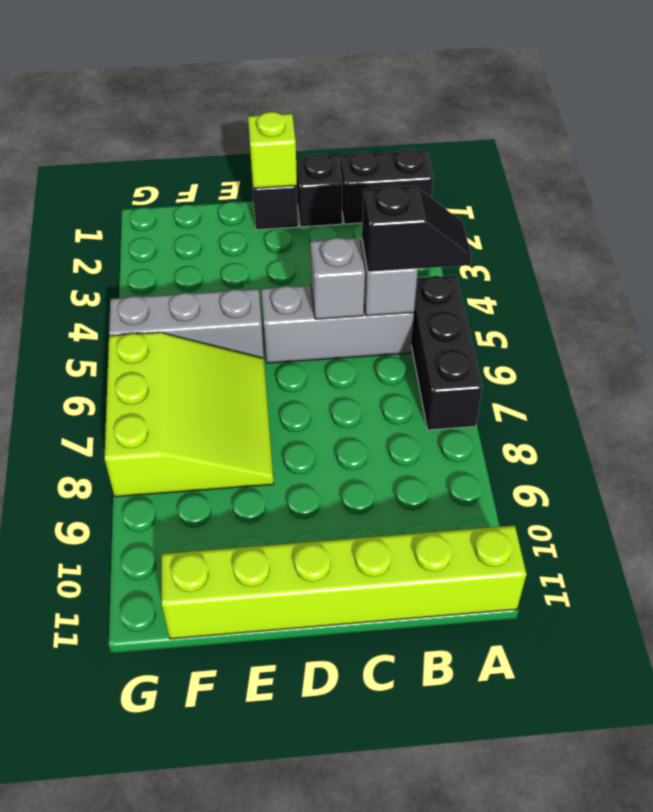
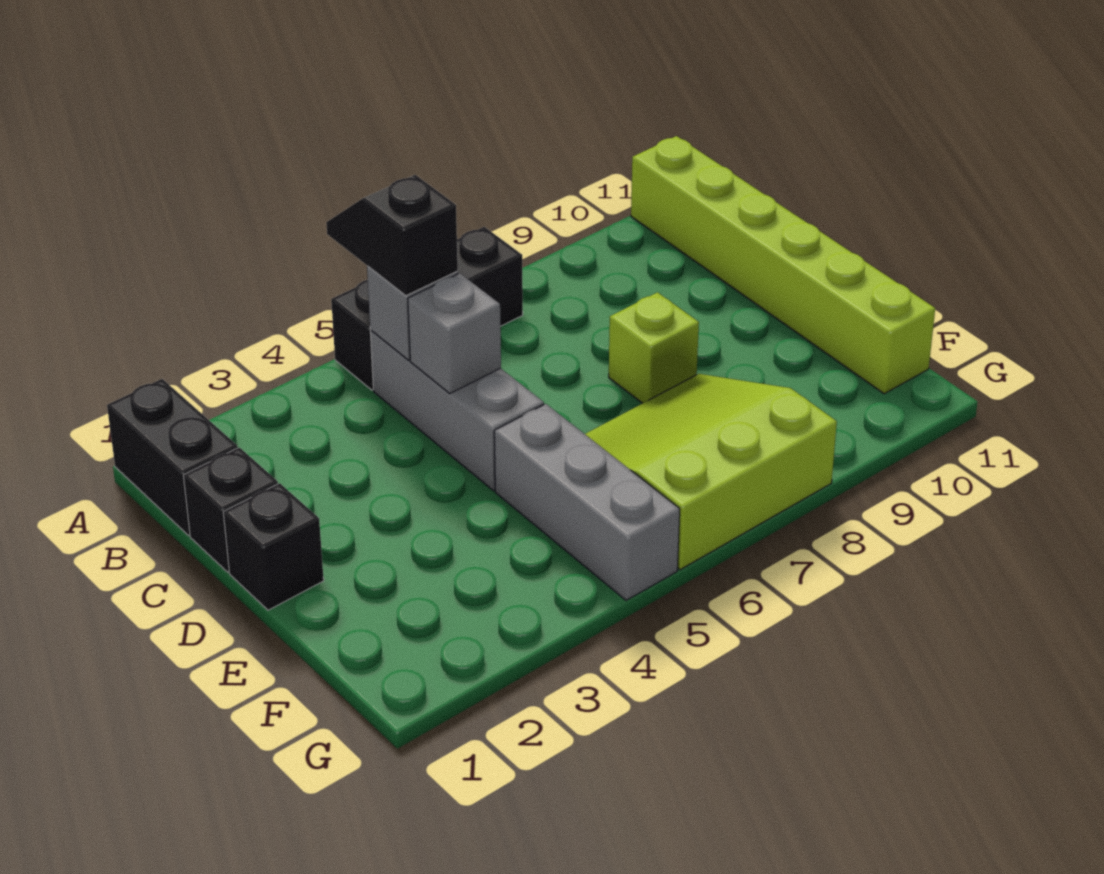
lime brick D1 level 2 -> lime brick D8 level 1

